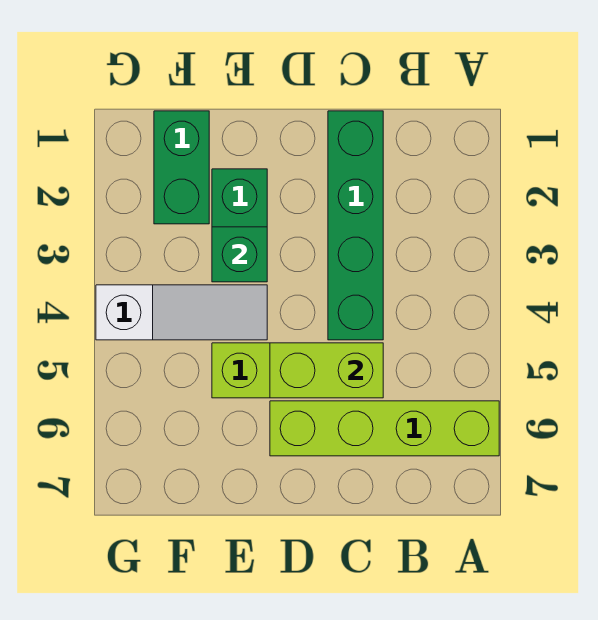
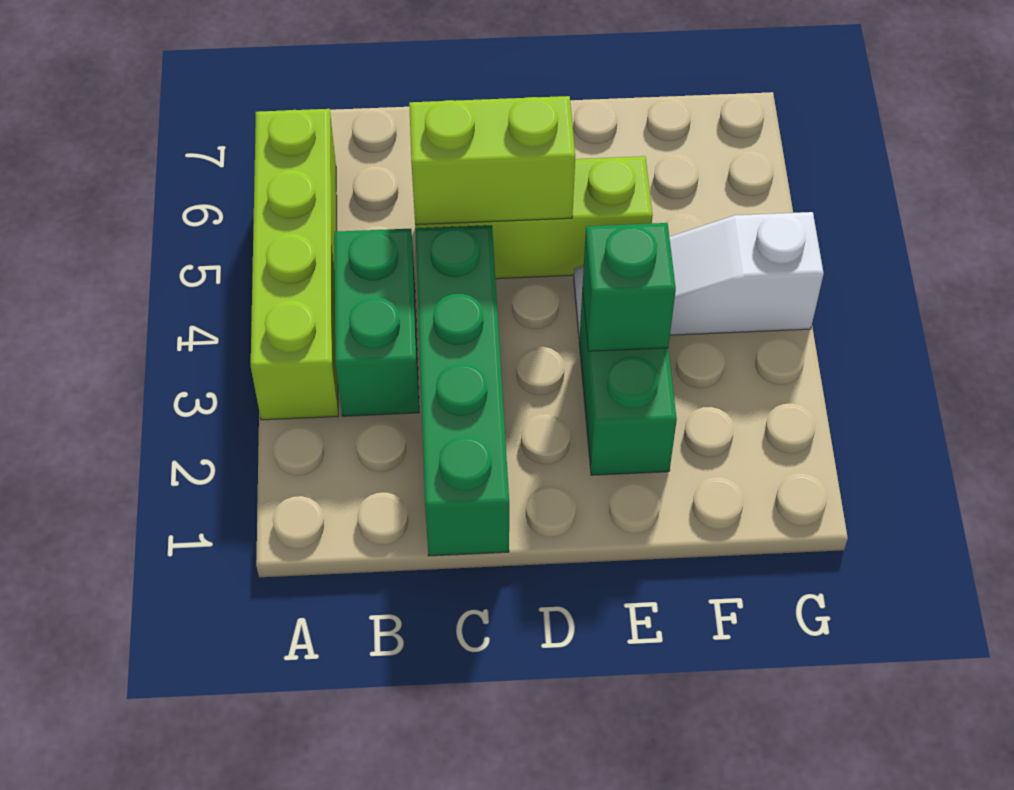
lime brick A6:D6 level 1 -> lime brick A3:A6 level 1
green brick F1:F2 level 1 -> green brick B3:B4 level 1

